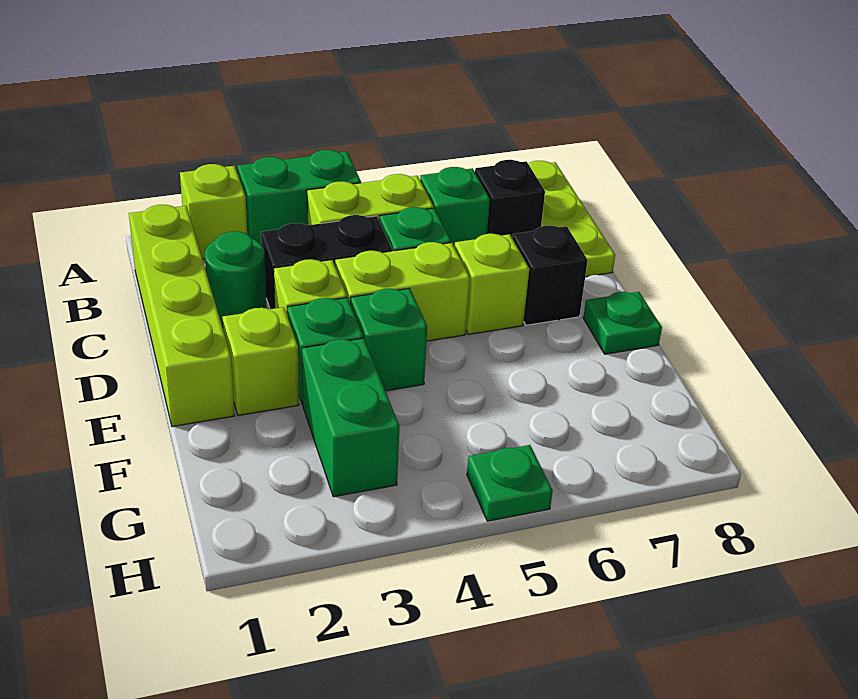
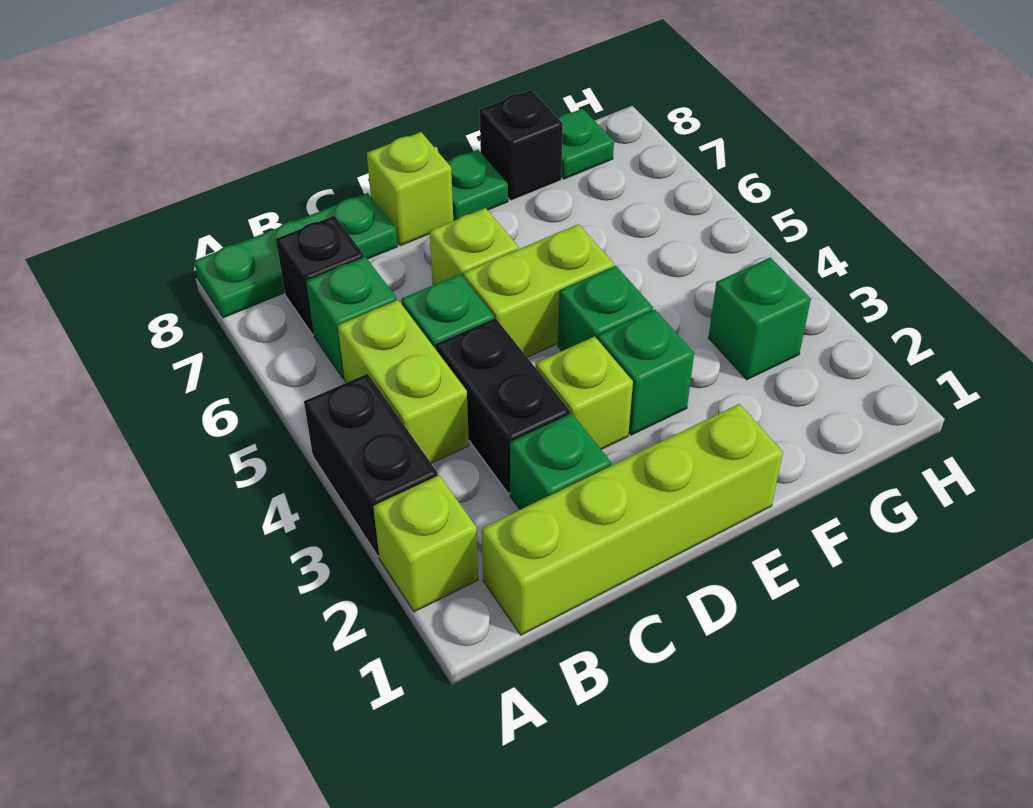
green brick A3:A4 level 1 -> black brick A3:A4 level 1
lime plate A8:C8 level 1 -> green plate A8:C8 level 1
green round brick C2 level 1 -> green brick C2 level 1
lime brick D4:D5 level 1 -> lime brick D5:E5 level 1
black brick D7 level 1 -> black brick F8 level 1
lime brick E2 level 1 -> lime brick D8 level 1
green brick F3:G3 level 1 -> green brick G3 level 1
green plate H5 level 1 -> green plate G8 level 1

